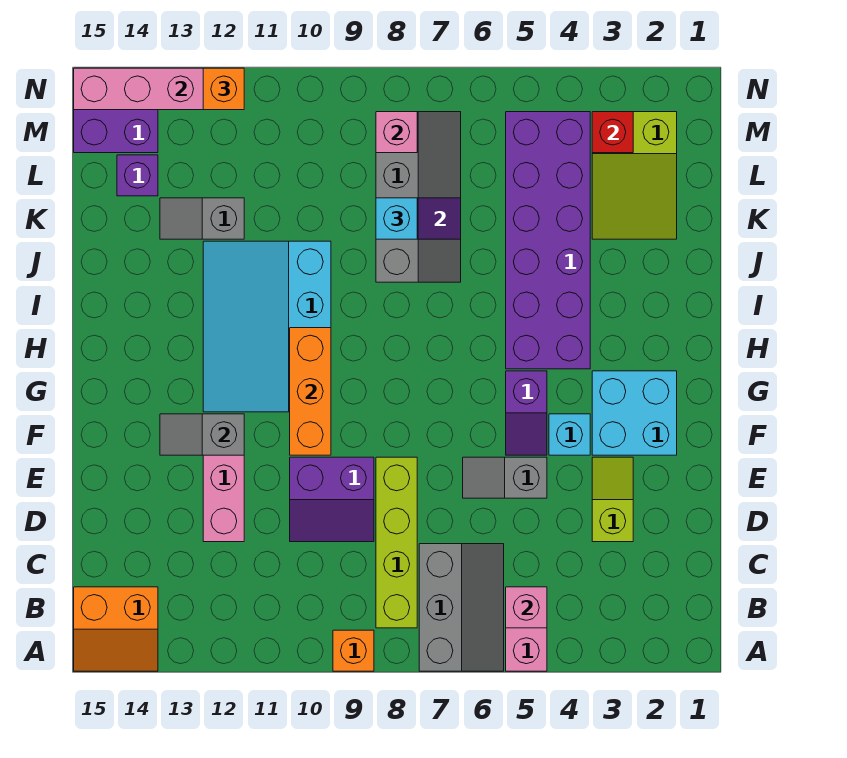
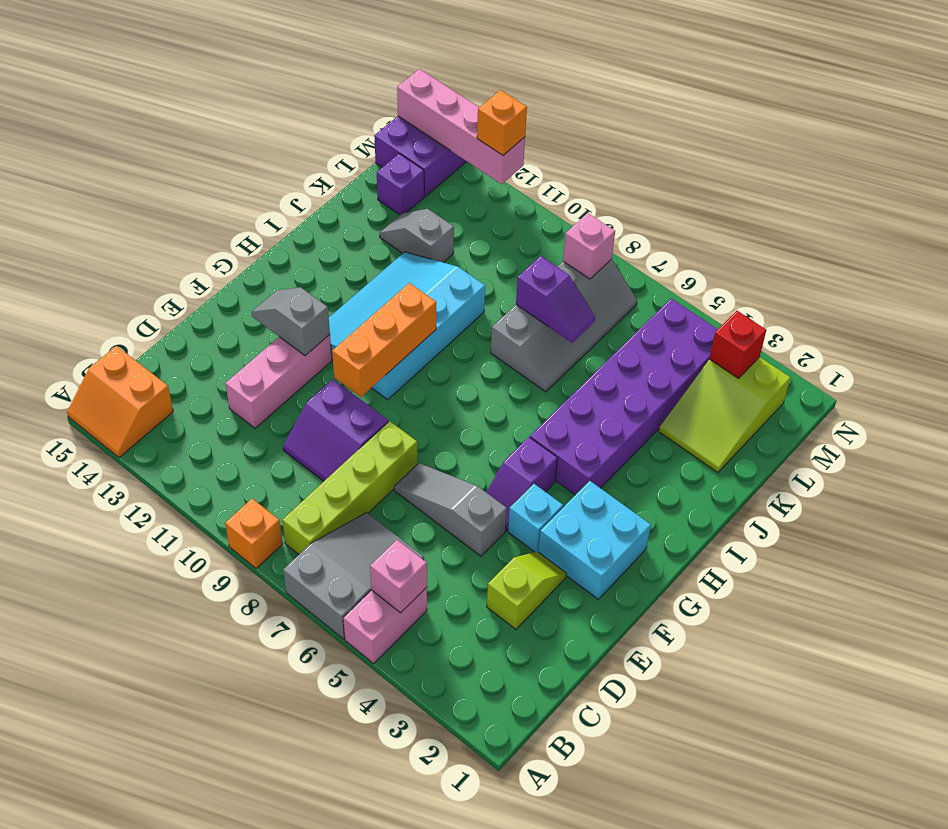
grey slope A6:C7 level 1 top 7 -> grey slope A6:C7 level 1 top A
grey slope E5:E6 level 1 top 5 -> grey slope E5:E7 level 1 top 5
cyan brick K8 level 3 -> none

